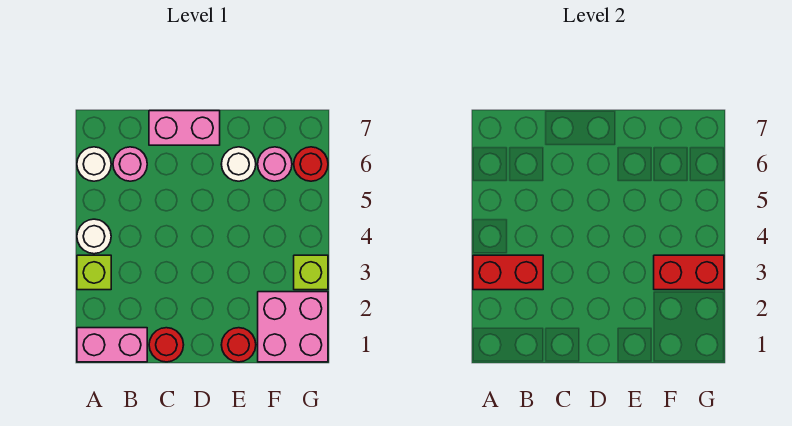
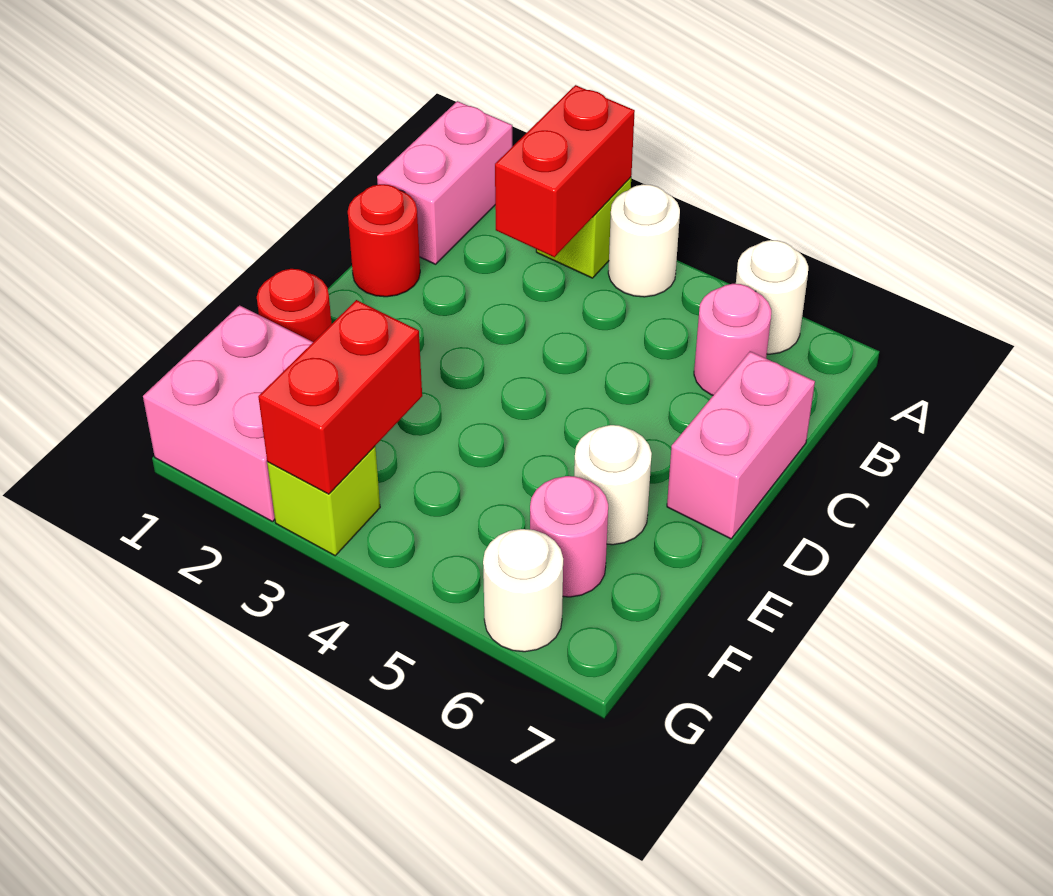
red round brick G6 level 1 -> white round brick G6 level 1

